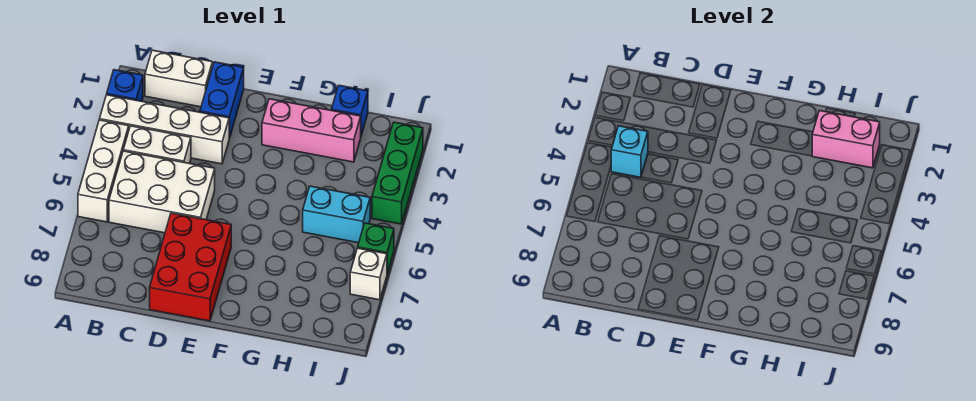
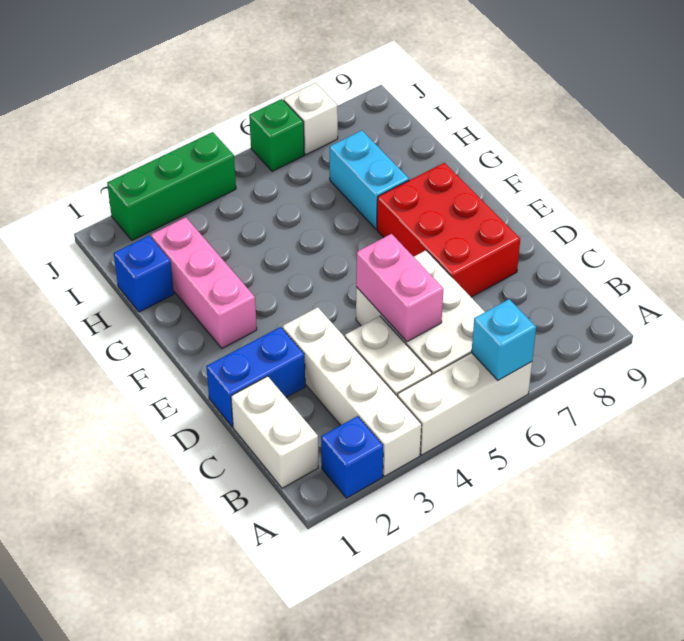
cyan brick B4 level 2 -> cyan brick A6 level 2
red brick D7:E9 level 1 -> red brick D7:F8 level 1
pink brick H2:I2 level 2 -> pink brick C5:D5 level 2
cyan brick H5:I5 level 1 -> cyan brick G7:H7 level 1

